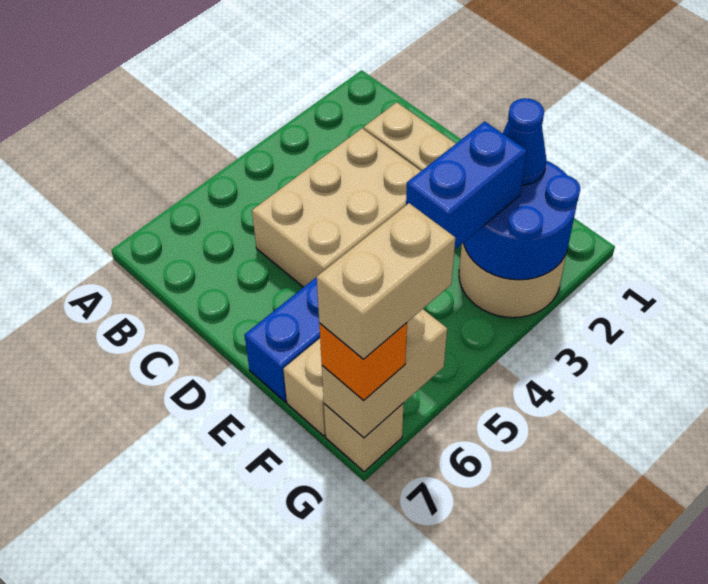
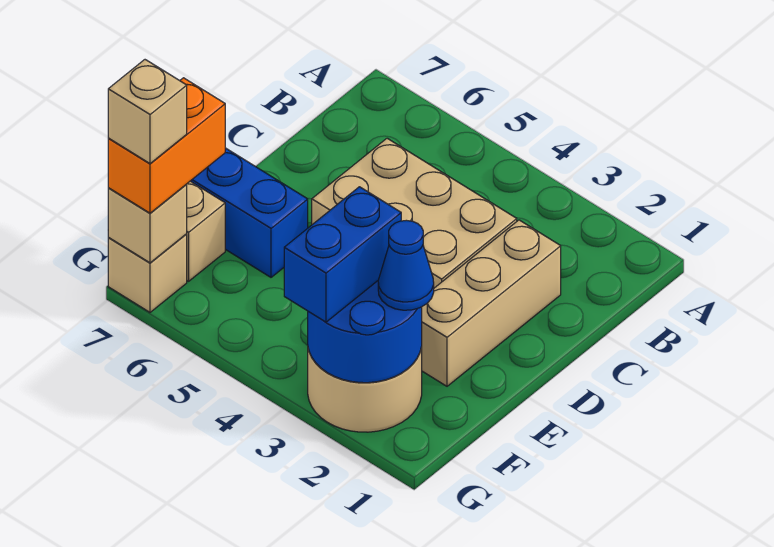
blue brick F3:F4 level 3 -> blue brick F3:G3 level 3
tan brick G6:G7 level 2 -> tan brick G7 level 2
tan brick G6:G7 level 4 -> tan brick G7 level 4
orange brick G7 level 3 -> orange brick F7:G7 level 3

